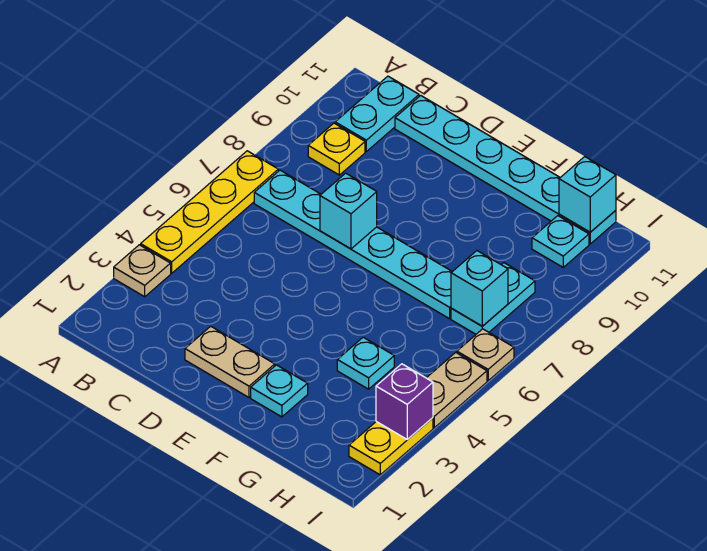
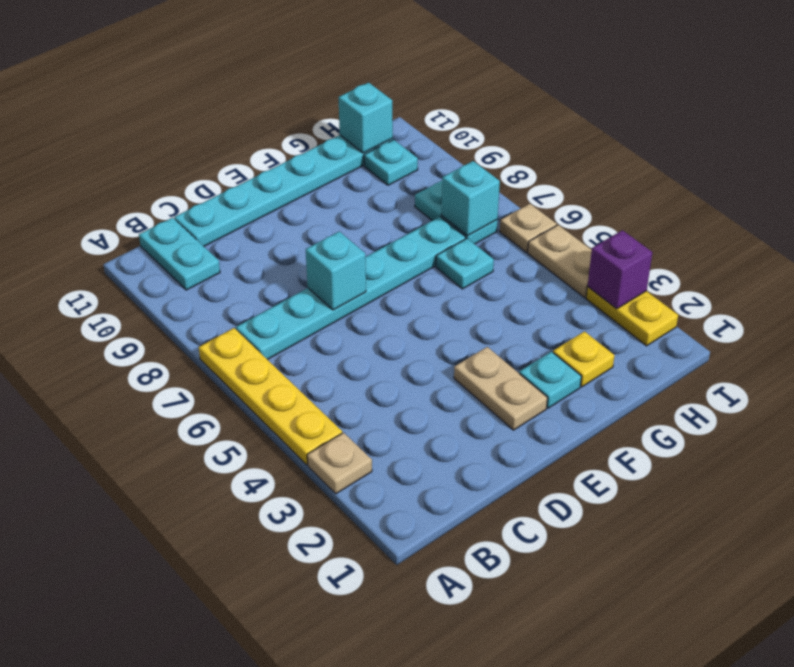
yellow plate B9 level 1 -> yellow plate G2 level 1
tan plate D2:E2 level 1 -> tan plate E2:E3 level 1
cyan plate G4 level 1 -> cyan plate G6 level 1

